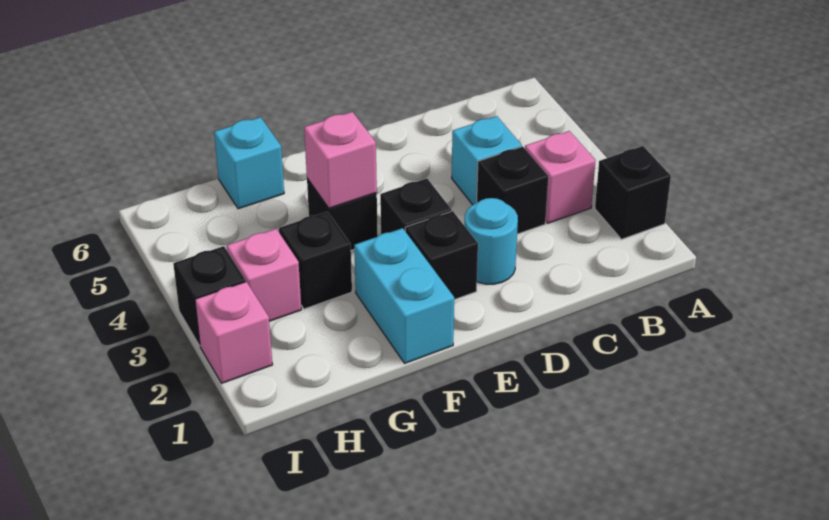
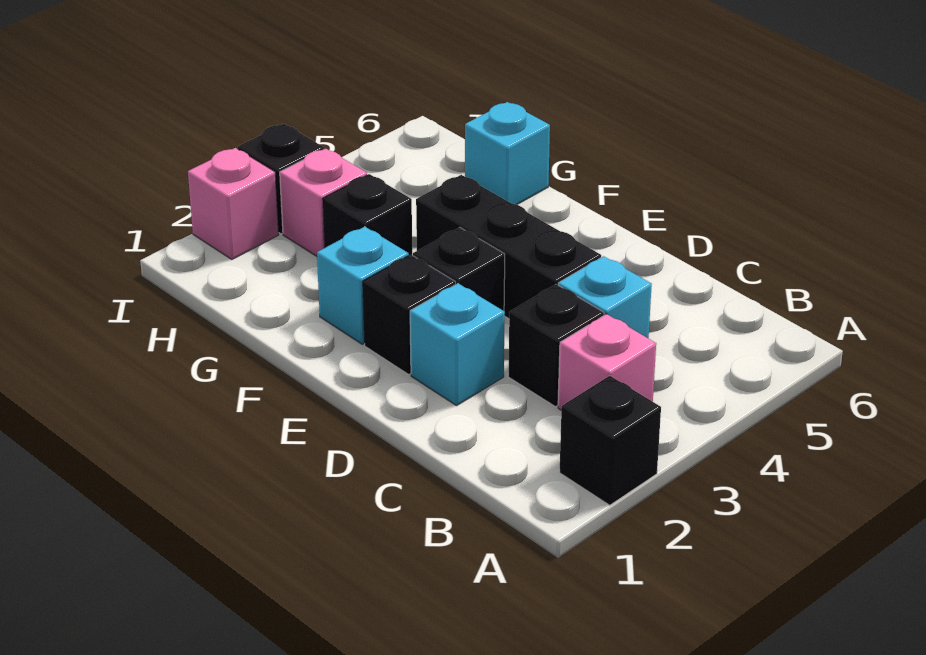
cyan round brick D2 level 1 -> cyan brick D2 level 1
cyan brick F1:F2 level 1 -> cyan brick F2 level 1
black brick F4 level 1 -> black brick D4:F4 level 1
pink brick F4 level 2 -> none

